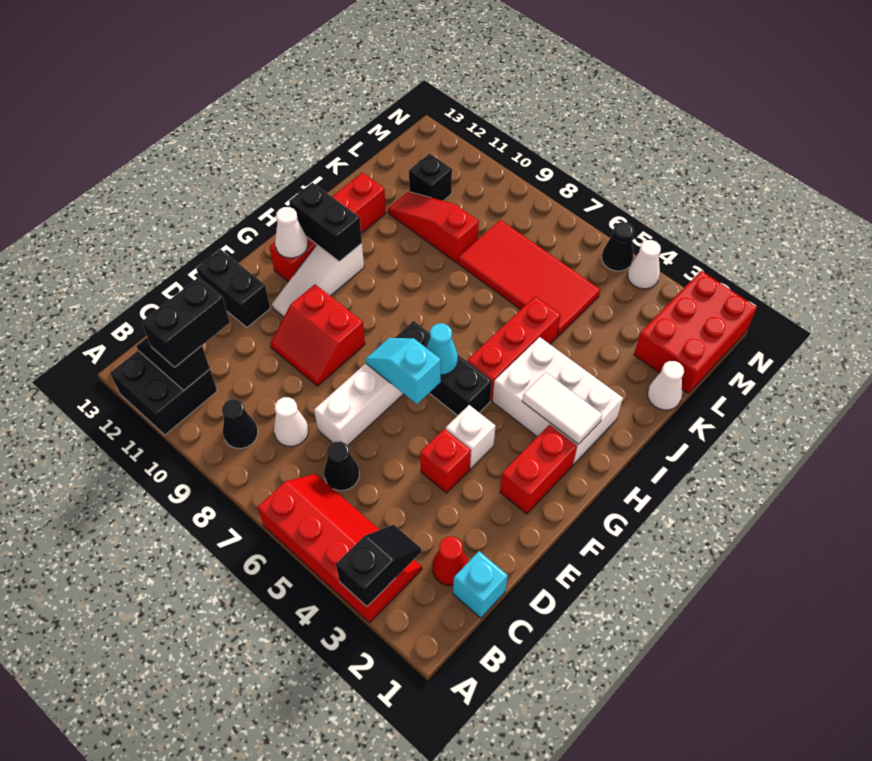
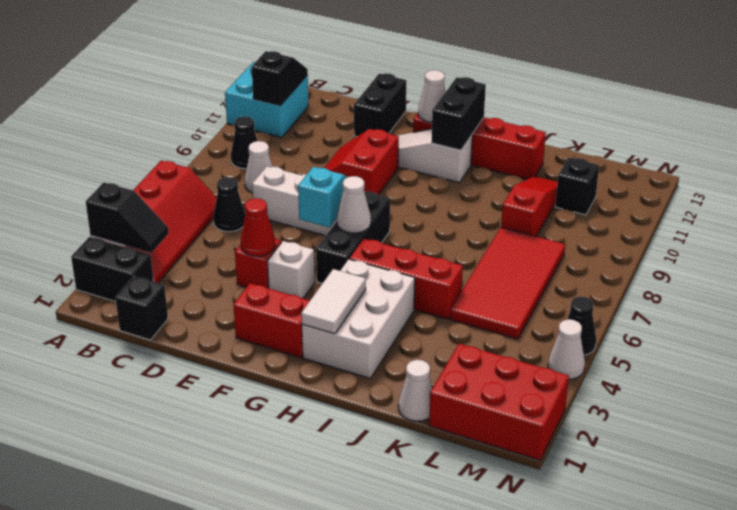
black brick A11:B12 level 1 -> cyan brick A11:B12 level 1
black brick B11:C11 level 3 -> black brick A2:B2 level 1
cyan brick C1 level 1 -> black brick C1 level 1
red cone C2 level 1 -> red cone E4 level 2
cyan cone G6 level 2 -> white cone G6 level 2

